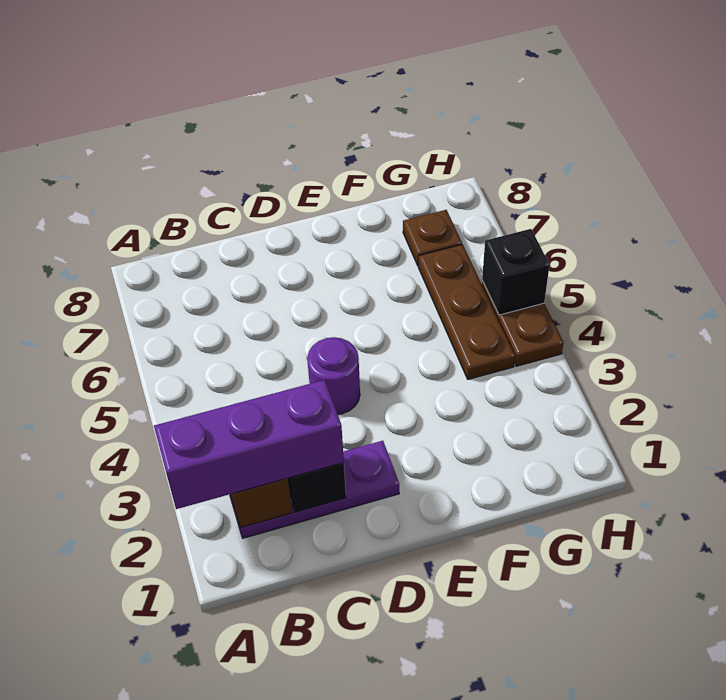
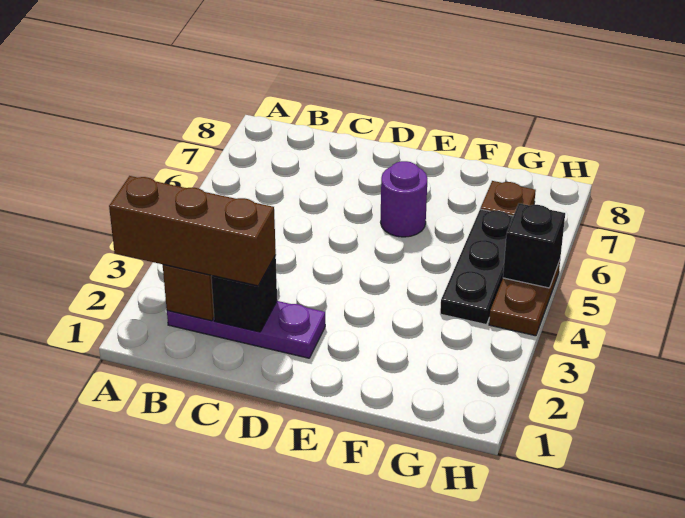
purple brick A2:C2 level 3 -> brown brick A2:C2 level 3
purple round brick D4 level 1 -> purple round brick E6 level 1
brown plate G4:G6 level 1 -> black plate G4:G6 level 1

